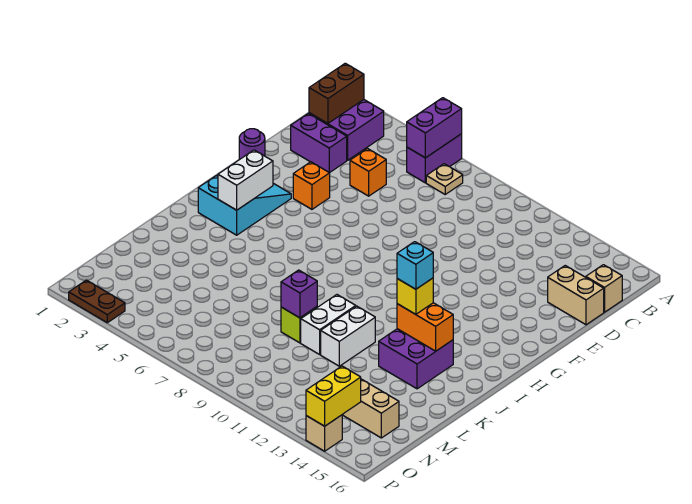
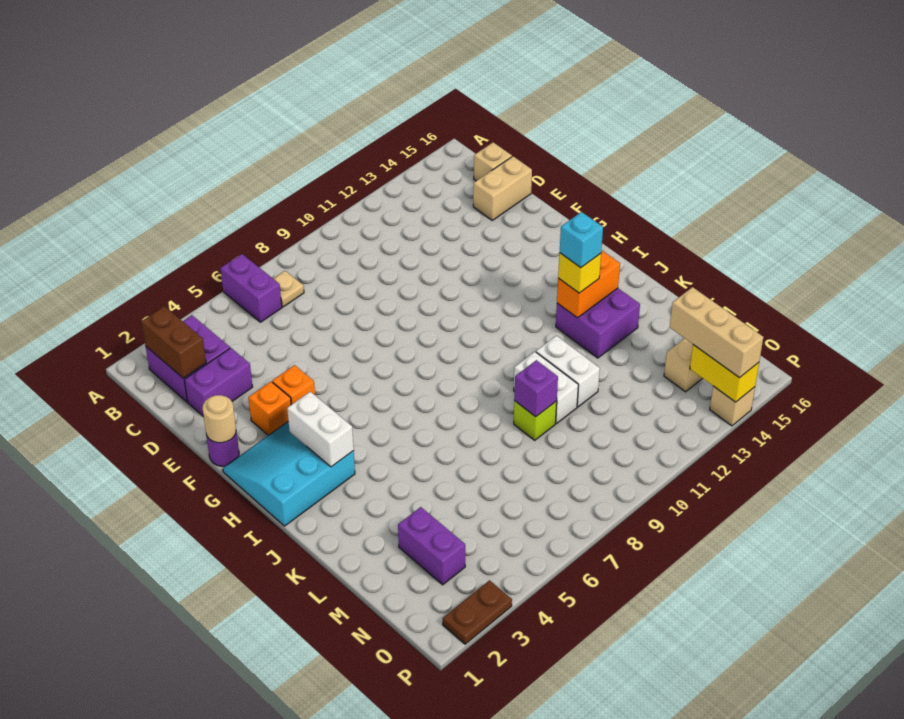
purple brick A6:B6 level 2 -> purple brick M3:N3 level 1
orange brick D5 level 1 -> orange brick F3 level 1
none -> tan round brick F1 level 2
cyan slope G2:I3 level 1 top I -> cyan slope G1:I3 level 1 top I
none -> tan brick N14:P14 level 3

